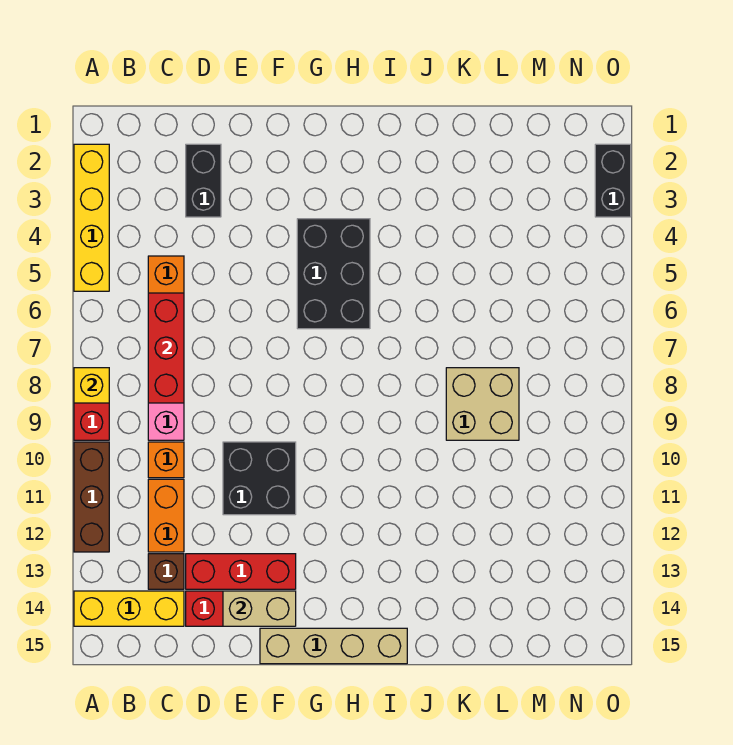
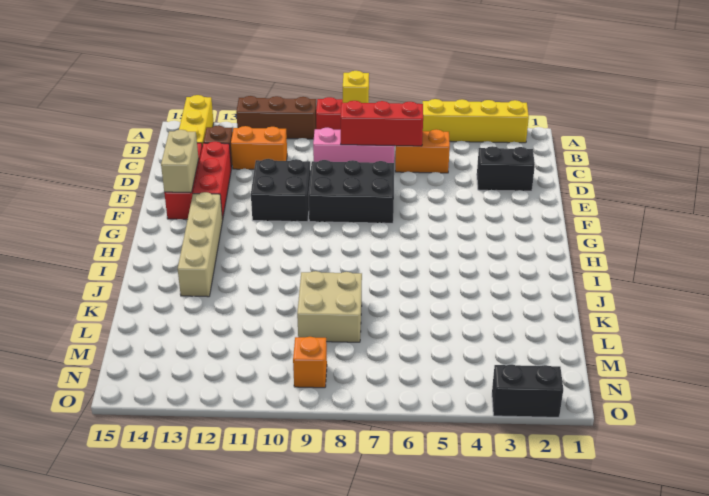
orange brick C10 level 1 -> orange brick N9 level 1
tan brick F15:I15 level 1 -> tan brick G13:J13 level 1
black brick G4:H6 level 1 -> black brick E7:F9 level 1

